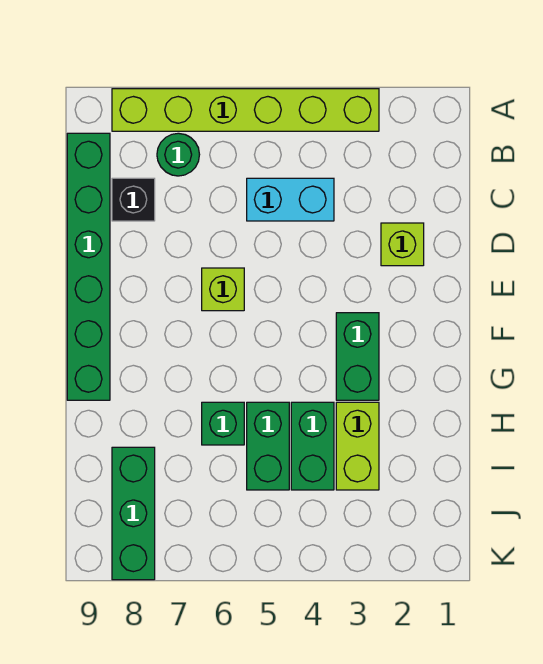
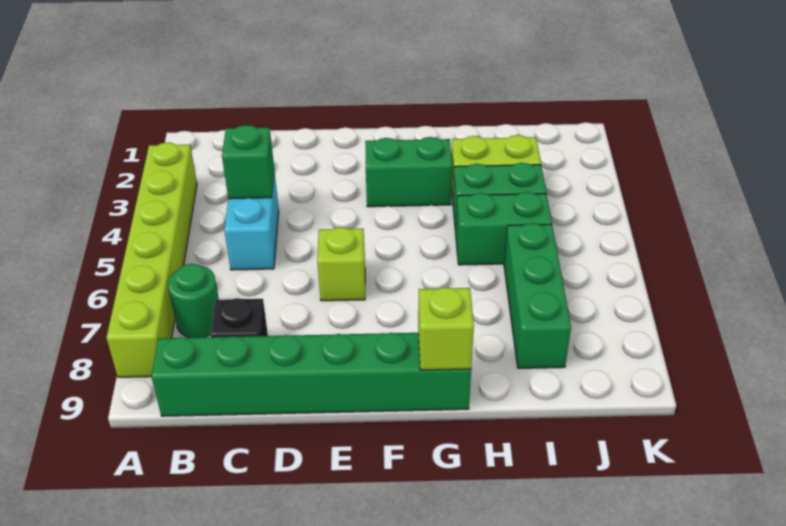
lime brick D2 level 1 -> lime brick G9 level 2
green brick H6 level 1 -> green brick C4 level 2
green brick I8:K8 level 1 -> green brick I6:I8 level 1

